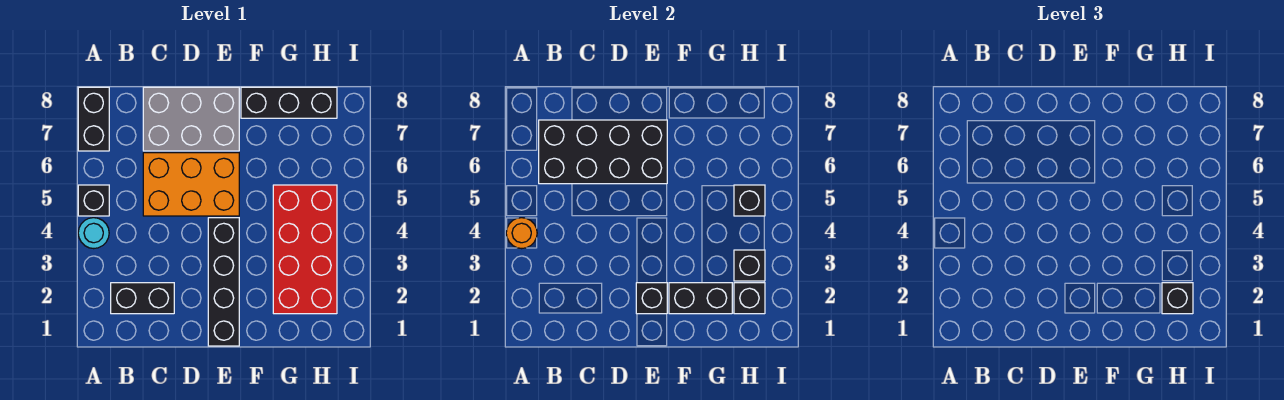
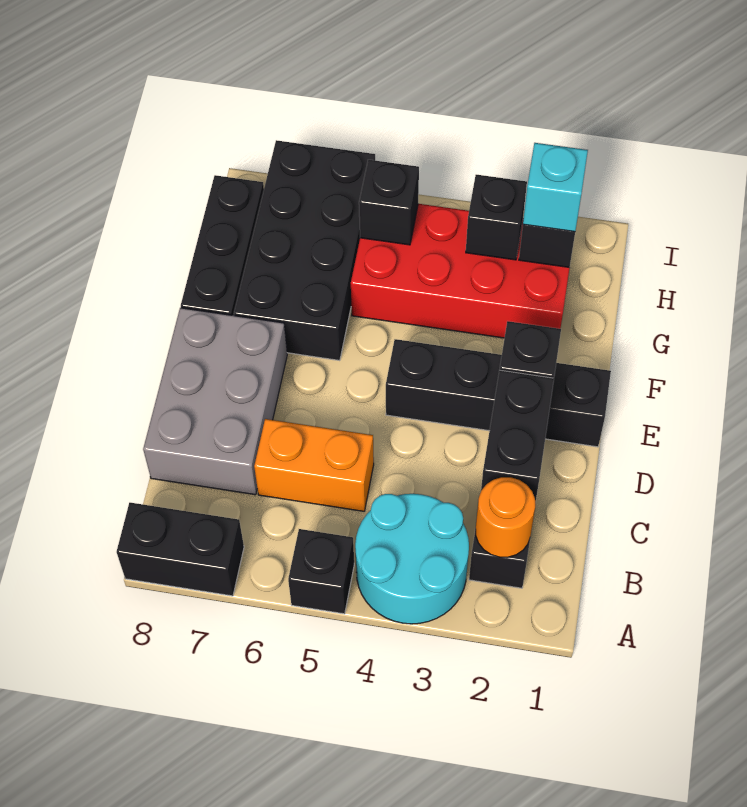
cyan round brick A4 level 1 -> cyan round brick A3:B4 level 1
orange round brick A4 level 2 -> orange round brick B2 level 2
black brick B6:E7 level 2 -> black brick F6:I7 level 1
orange brick C5:E6 level 1 -> orange brick C5:C6 level 1
black brick F2:G2 level 2 -> black brick C2:D2 level 2
black brick H2 level 3 -> cyan brick H2 level 3

